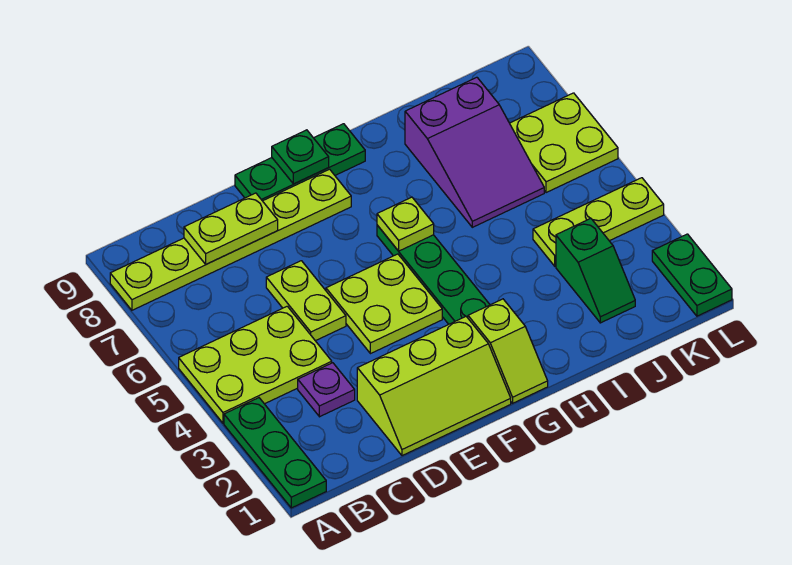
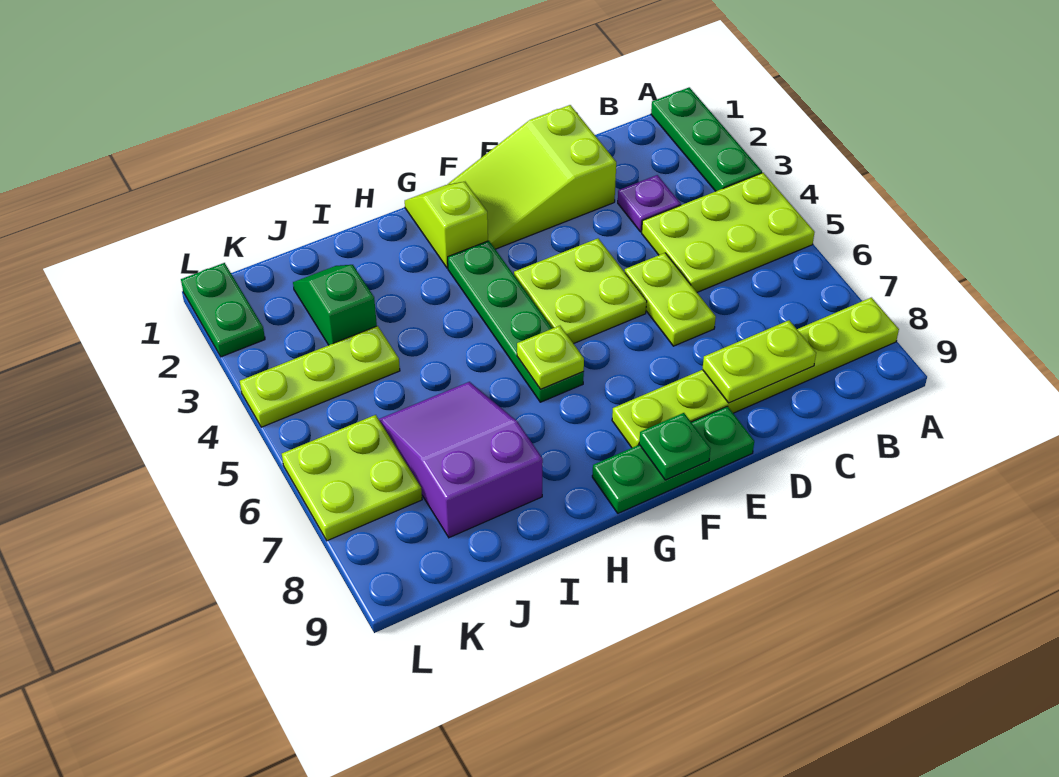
lime slope D1:F2 level 1 top 2 -> lime slope D1:F2 level 1 top D

